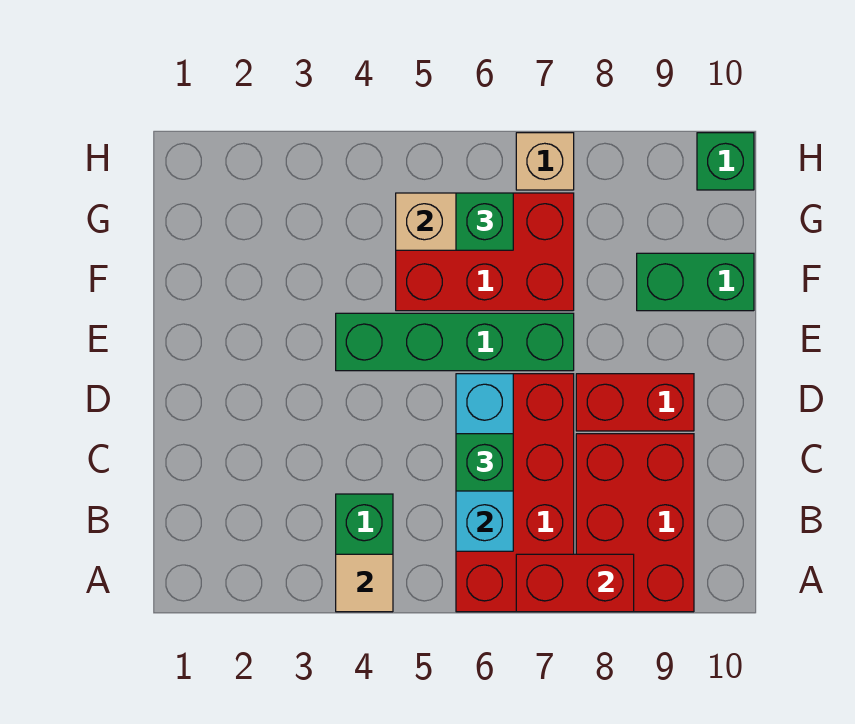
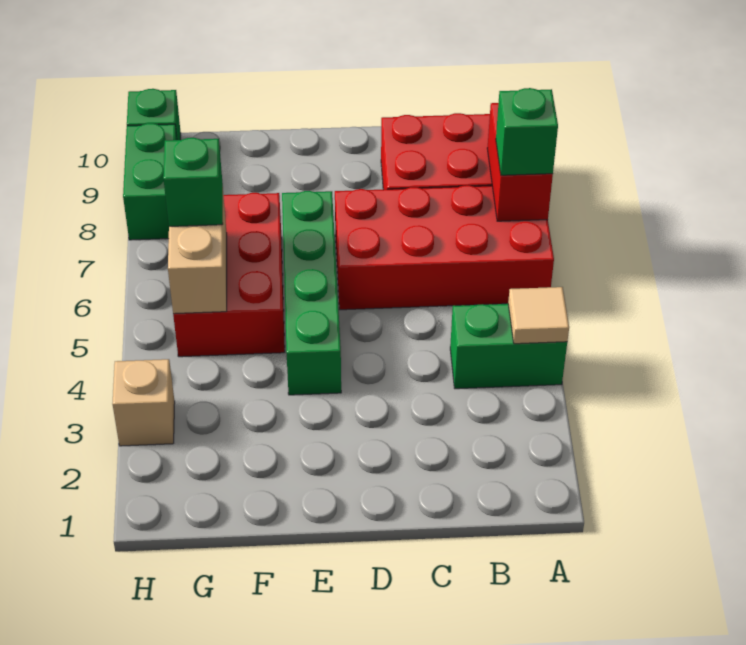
cyan brick B6:D6 level 2 -> none
green brick C6 level 3 -> green brick A7 level 3
red brick D8:D9 level 1 -> none
green brick F9:F10 level 1 -> green brick H8:H9 level 1
tan brick H7 level 1 -> tan brick H3 level 1

